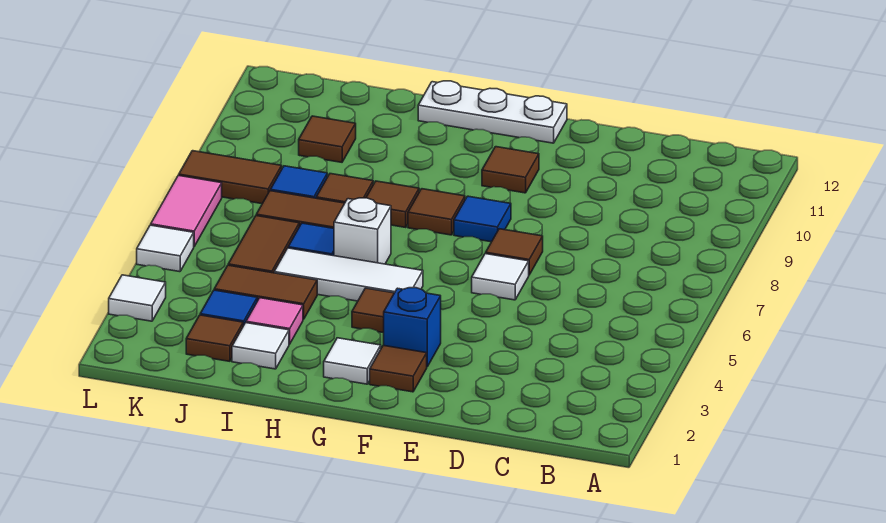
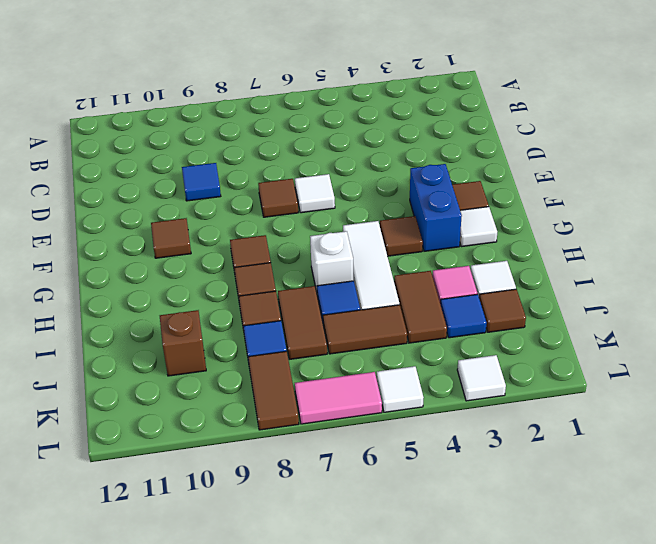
blue brick F3 level 1 -> blue brick F3:G3 level 1
blue tile F8 level 1 -> blue tile D9 level 1
white plate F12:H12 level 1 -> none
brown tile J10 level 1 -> brown brick J10 level 1

